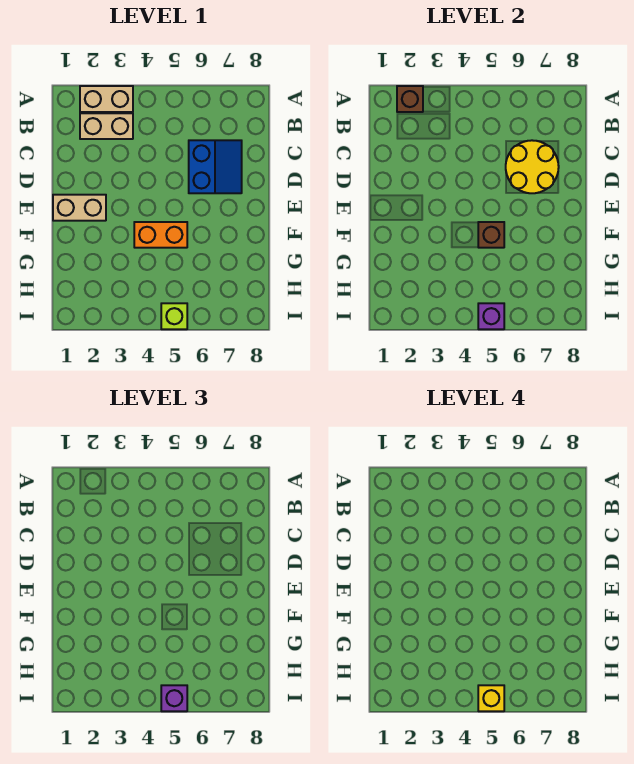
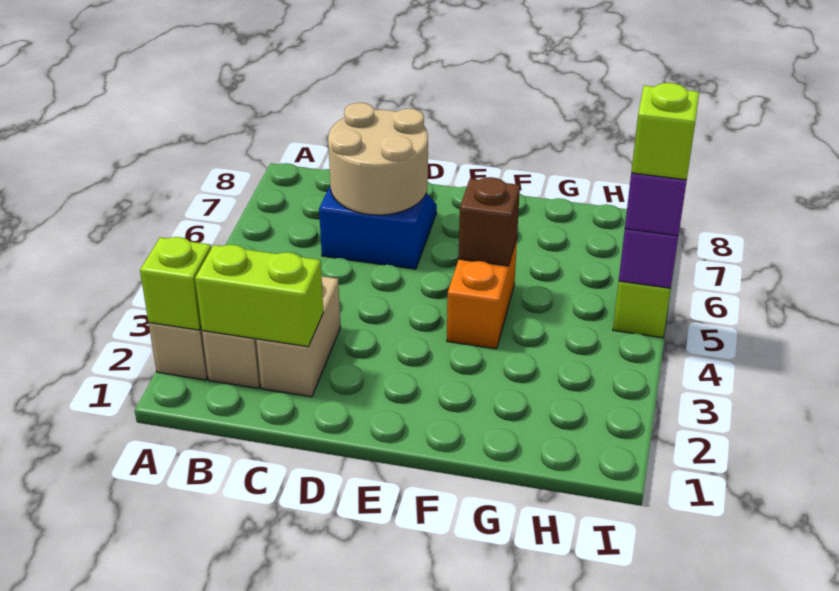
brown brick A2 level 2 -> lime brick A2 level 2
none -> lime brick B2:C2 level 2
yellow round brick C6:D7 level 2 -> tan round brick C6:D7 level 2
tan brick E1:E2 level 1 -> tan brick C2:C3 level 1
yellow brick I5 level 4 -> lime brick I5 level 4

